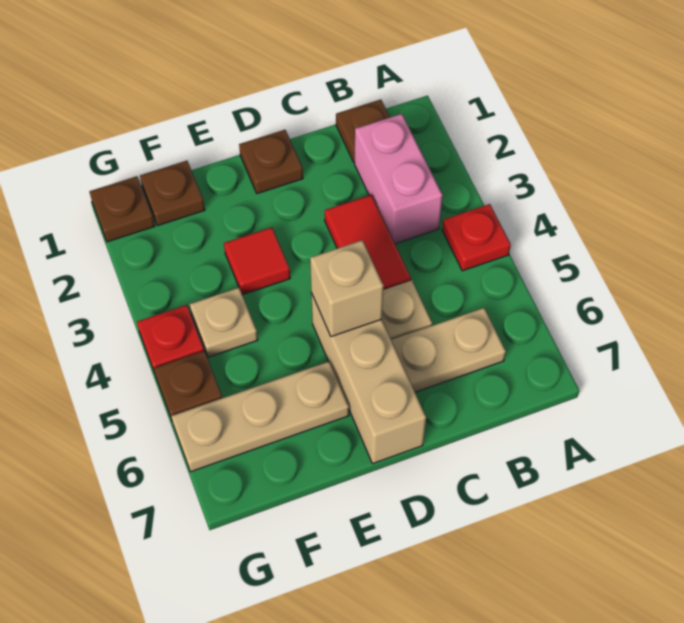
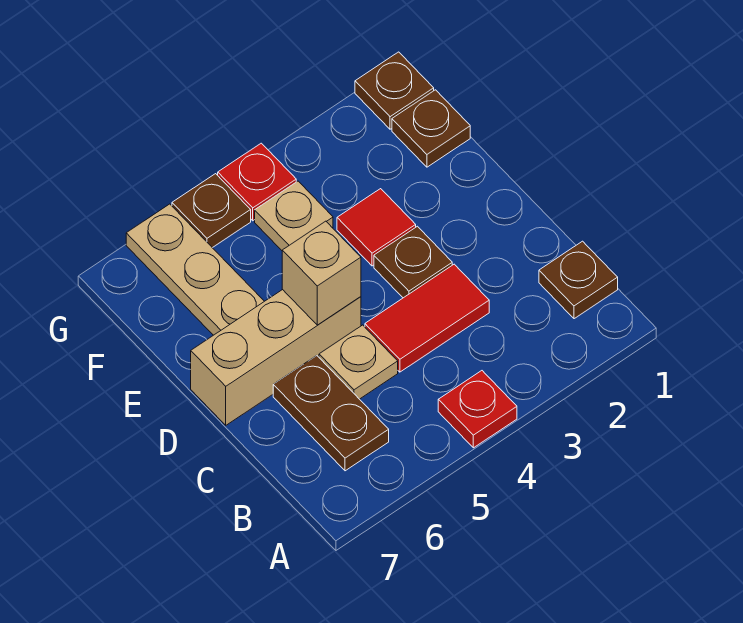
pink brick B2:B3 level 1 -> none
tan plate B6:C6 level 1 -> brown plate B6:C6 level 1
brown plate D1 level 1 -> brown plate D3 level 1

